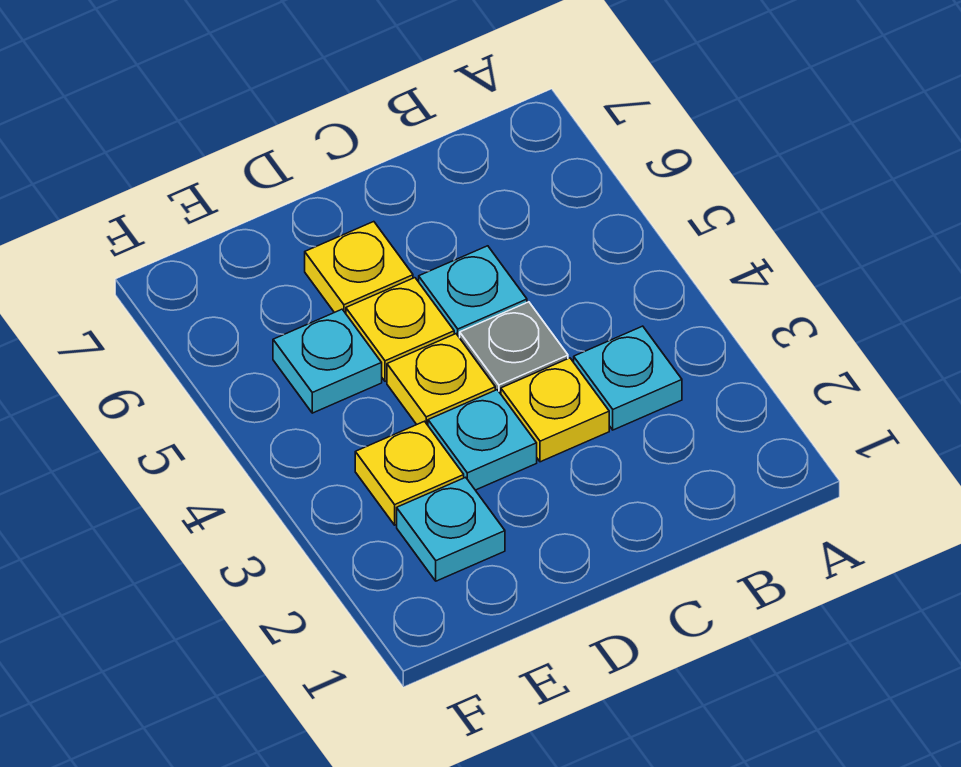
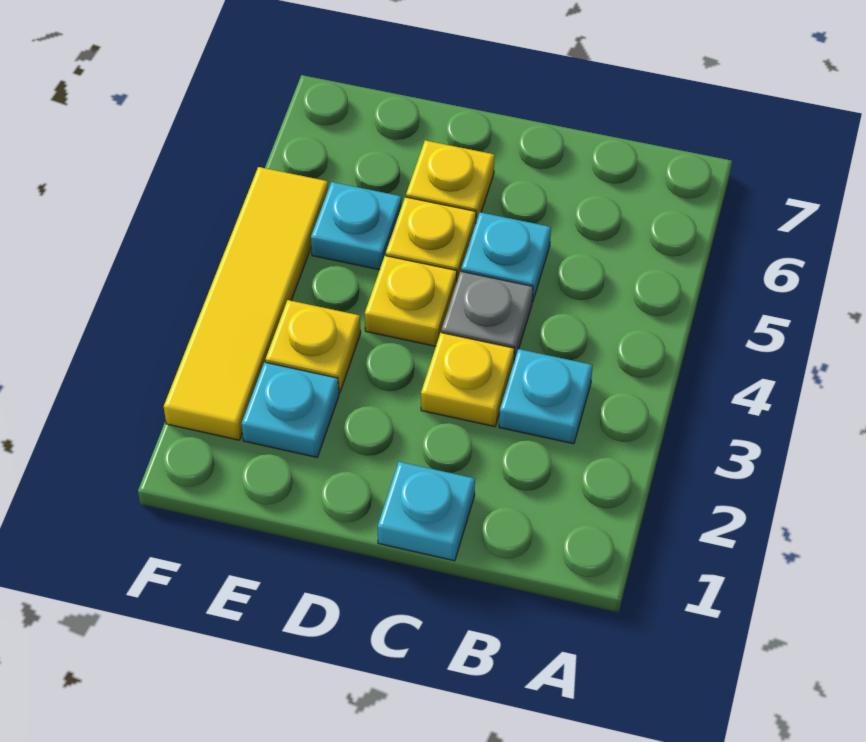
cyan plate D3 level 1 -> cyan plate C1 level 1
none -> yellow tile F2:F5 level 1

